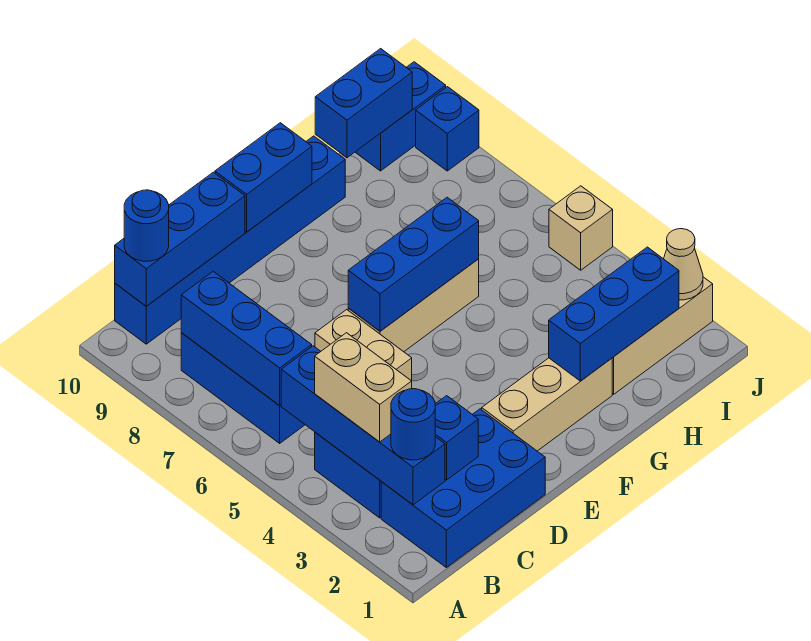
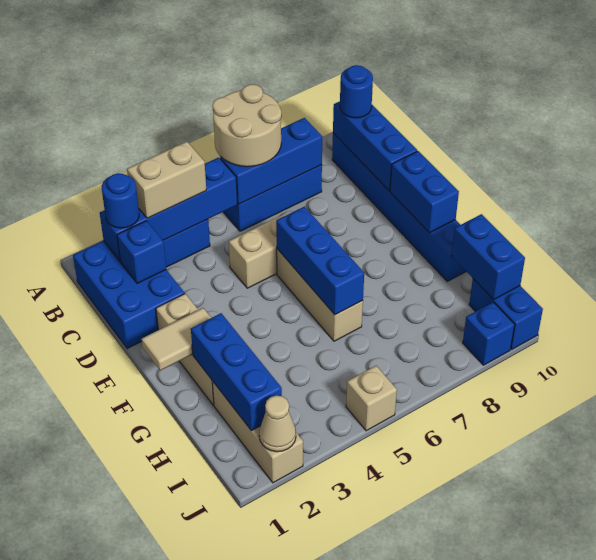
none -> tan round brick A6:B7 level 3
none -> tan tile F1:F2 level 2

